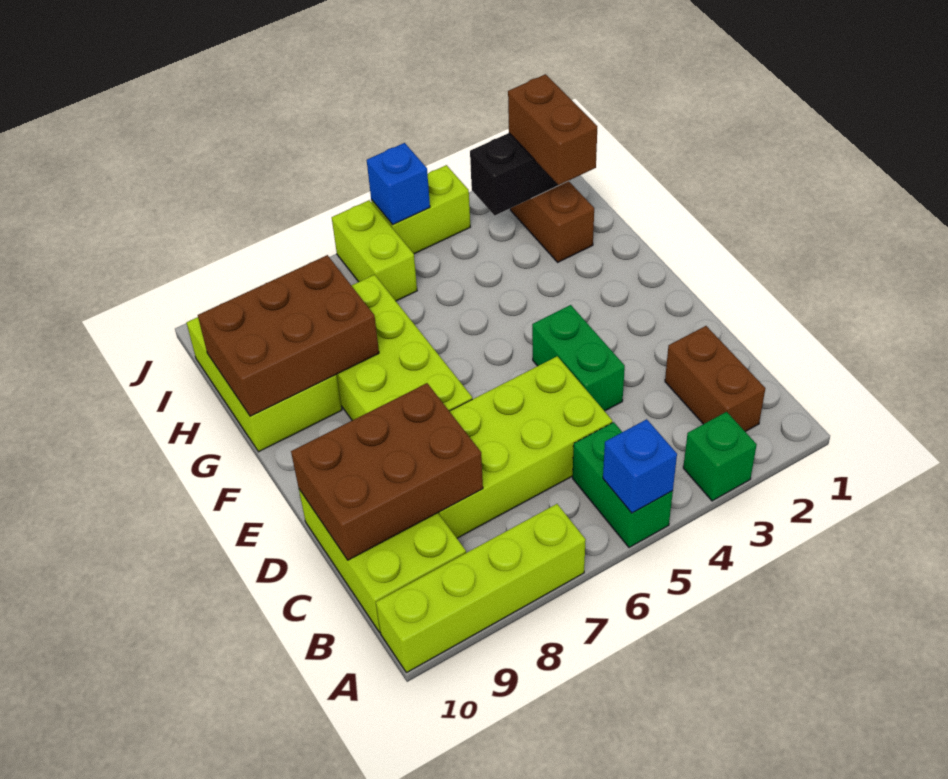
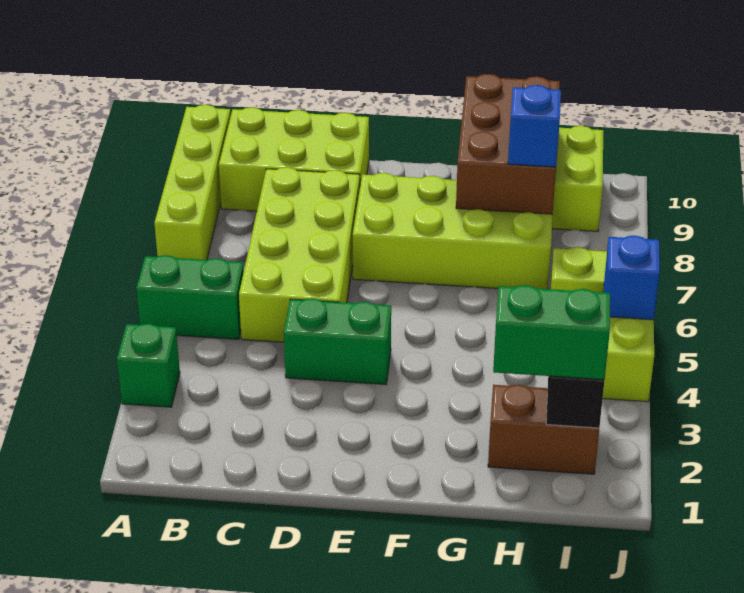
blue brick A5 level 2 -> blue brick H8 level 3
brown brick B2:C2 level 1 -> none
brown brick C8:D10 level 2 -> none
brown brick H2:I2 level 3 -> green brick H2:I2 level 3

